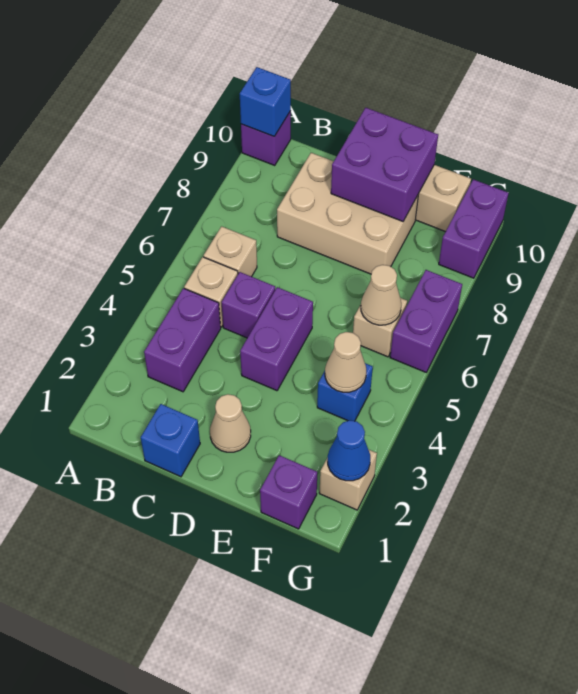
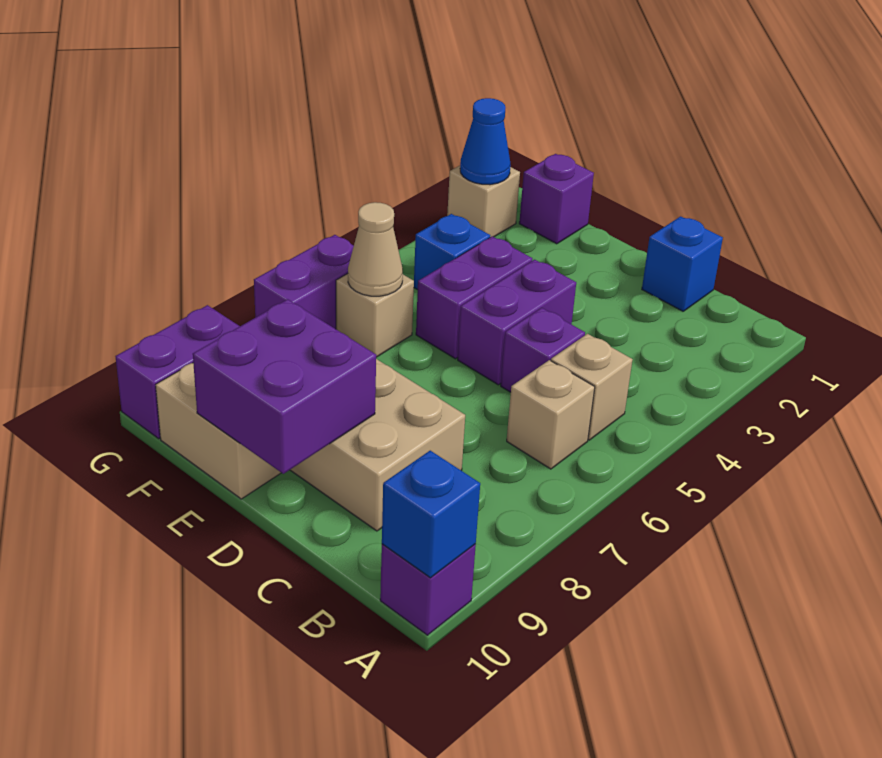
purple brick B3:B4 level 1 -> purple brick E4:E5 level 1
tan cone D2 level 1 -> none
tan cone F4 level 2 -> none

